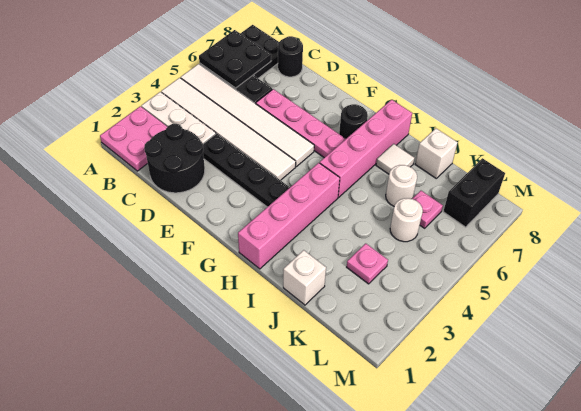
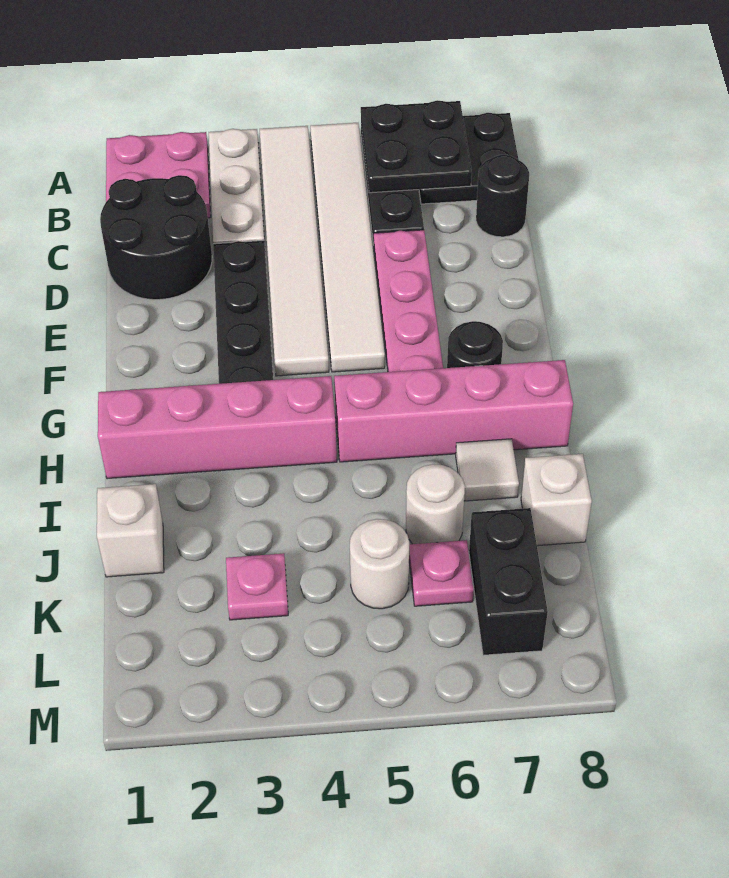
black brick L7:L8 level 1 -> black brick K7:L7 level 1

